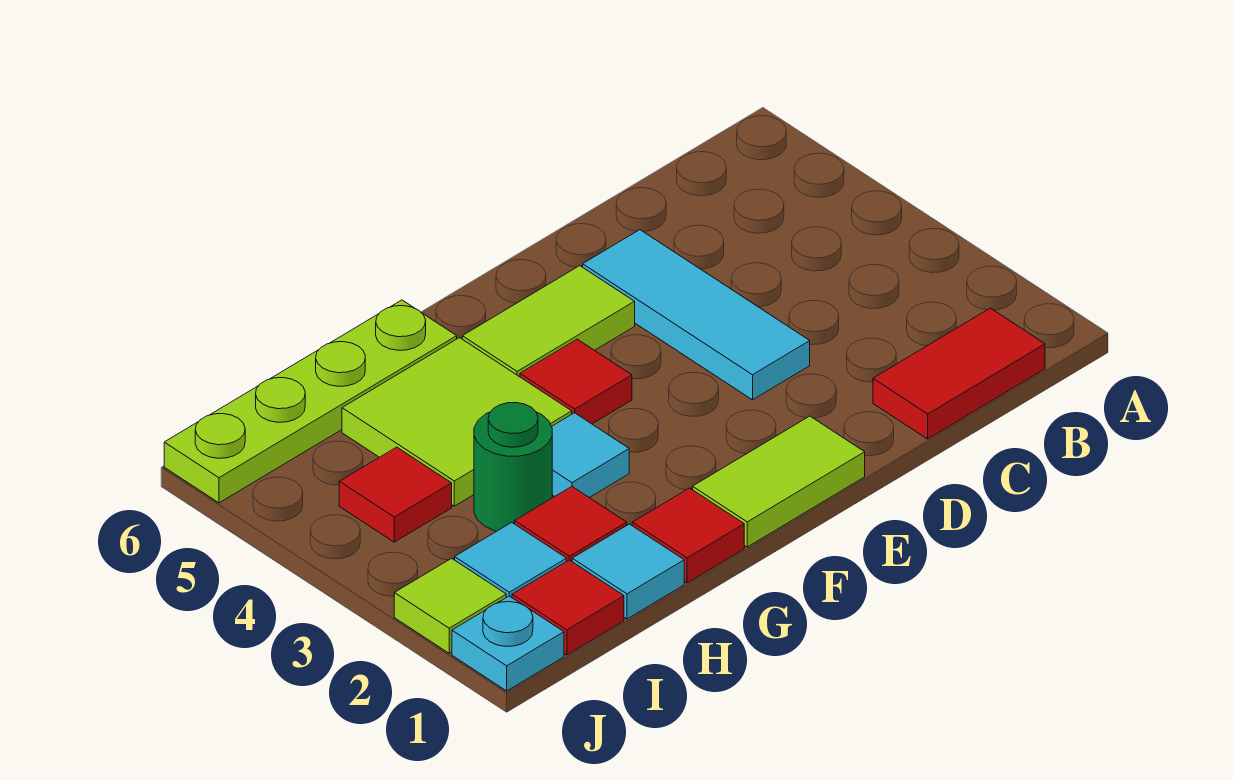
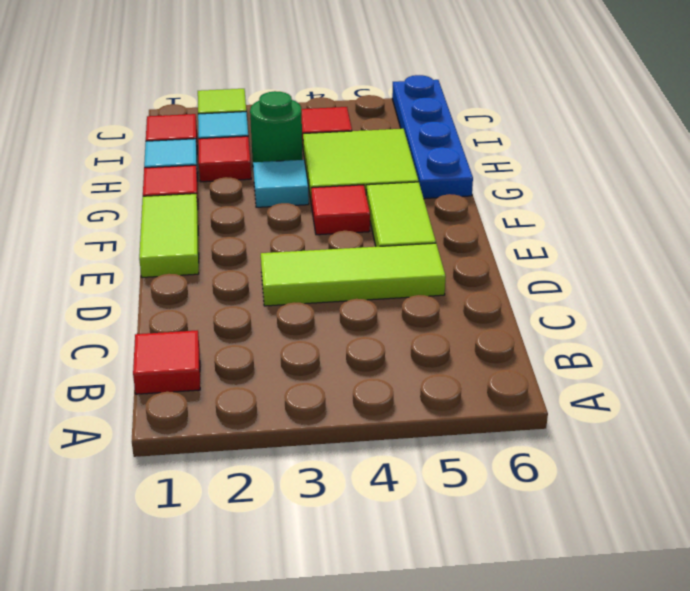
red tile B1:C1 level 1 -> red tile B1 level 1
cyan tile D3:D5 level 1 -> lime tile D3:D5 level 1
lime plate G6:J6 level 1 -> blue plate G6:J6 level 1
cyan plate J1 level 1 -> none

